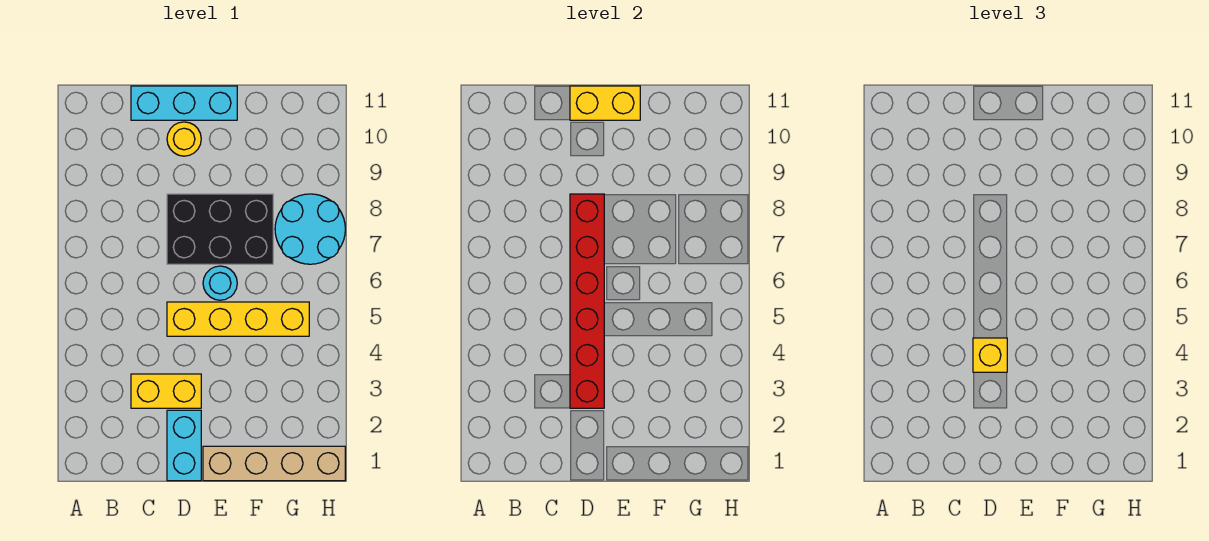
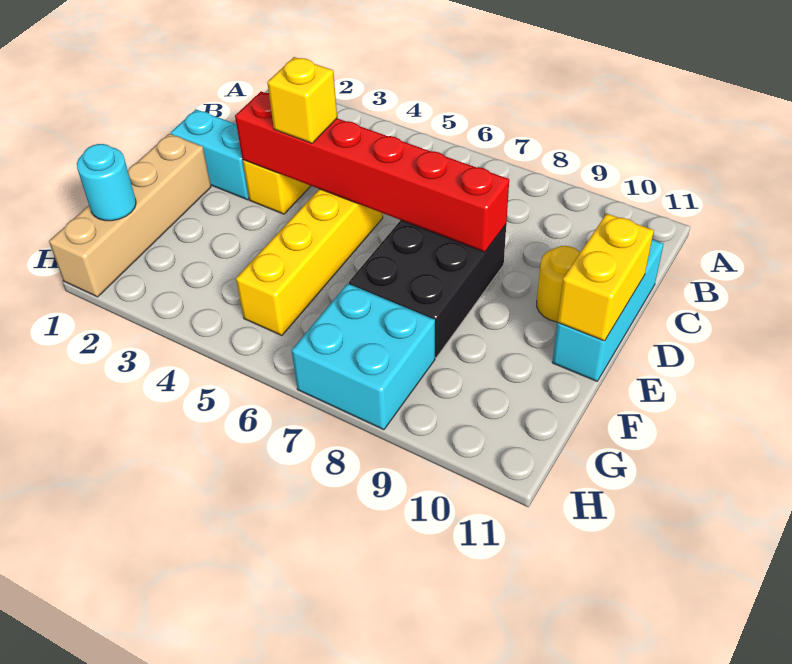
cyan round brick E6 level 1 -> cyan round brick G1 level 2
cyan round brick G7:H8 level 1 -> cyan brick G7:H8 level 1

